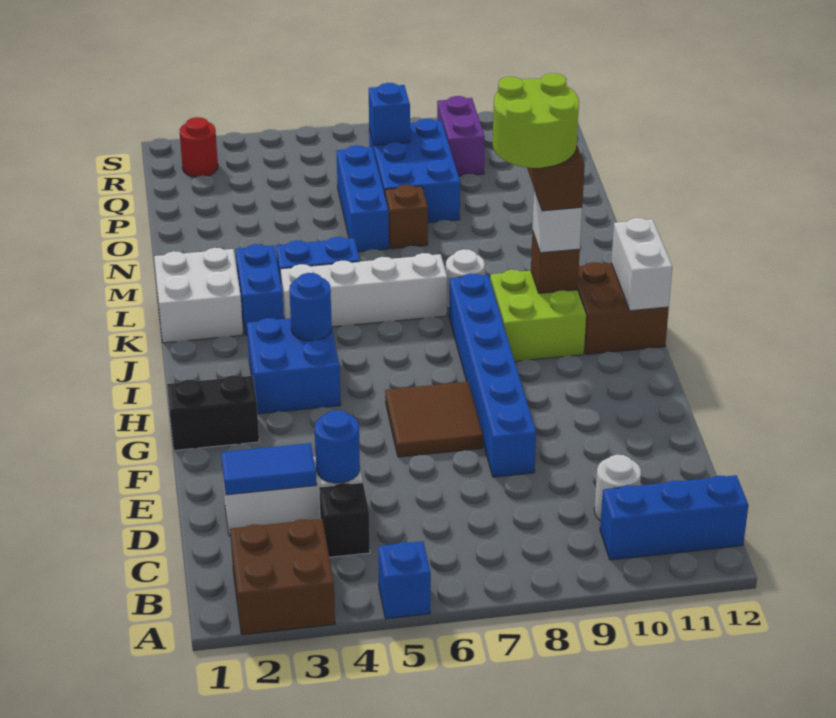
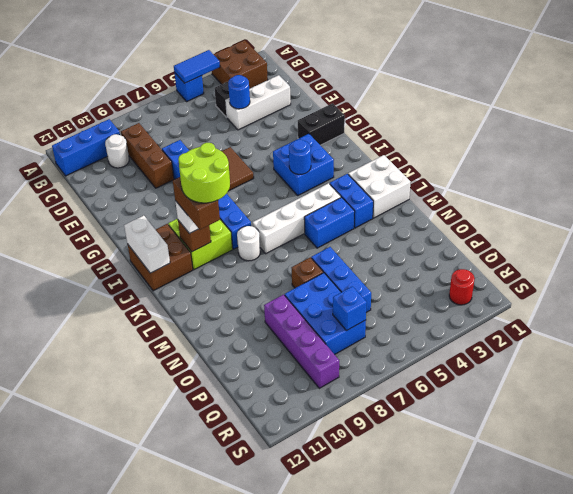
none -> brown brick C9:E9 level 1
blue tile D2:D3 level 2 -> blue tile A4:A5 level 2
purple brick Q9:R9 level 1 -> purple brick O9:R9 level 1

